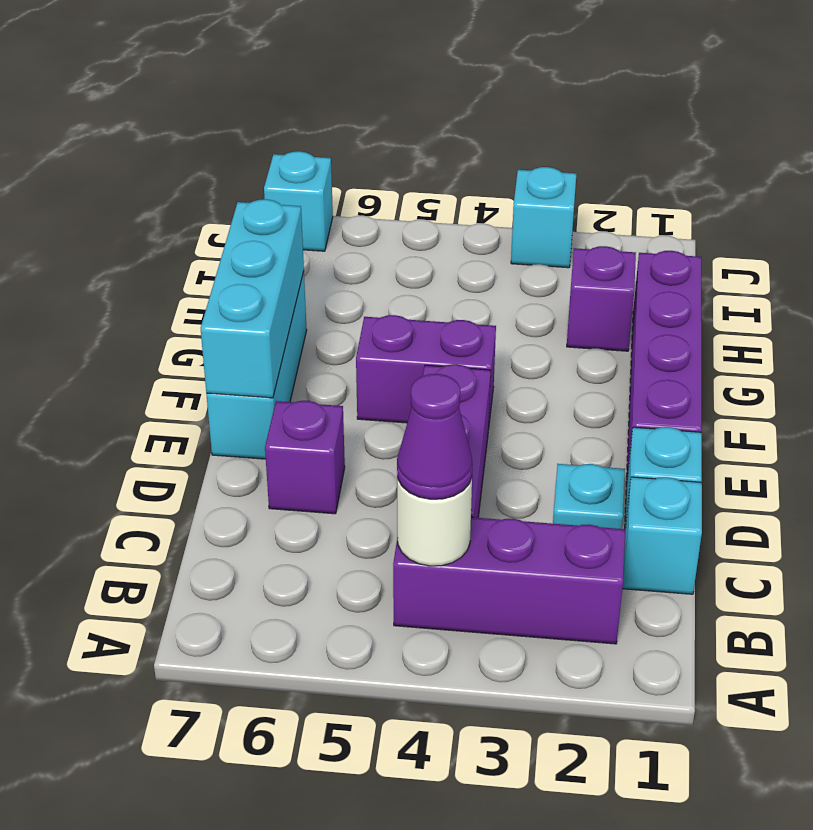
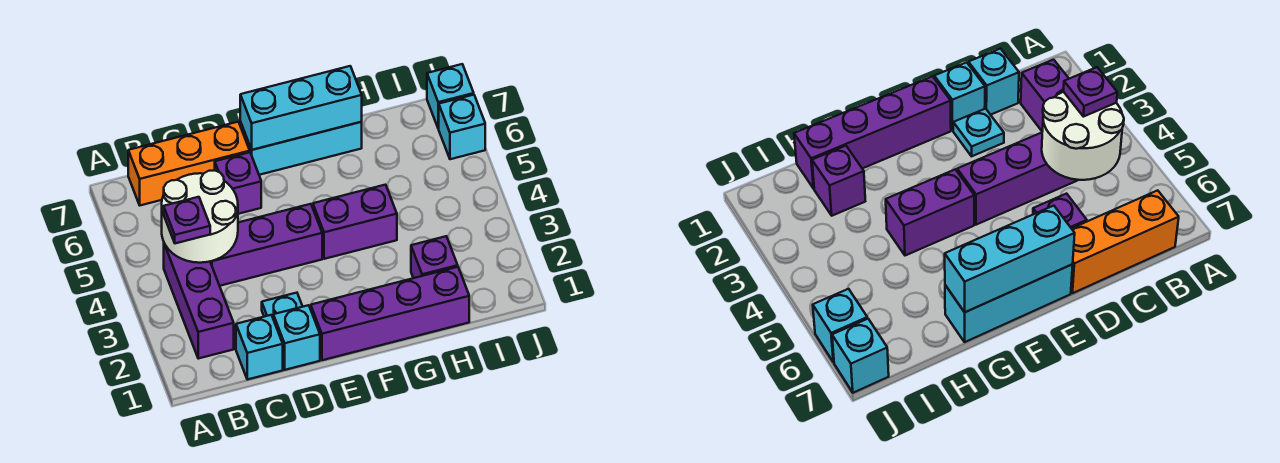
white round brick B4 level 2 -> white round brick B4:C5 level 2
purple cone B4 level 3 -> purple plate B4 level 3
none -> orange brick B7:D7 level 1
purple brick F4:F5 level 1 -> purple brick F4:G4 level 1
cyan brick J3 level 1 -> cyan brick J6 level 1

